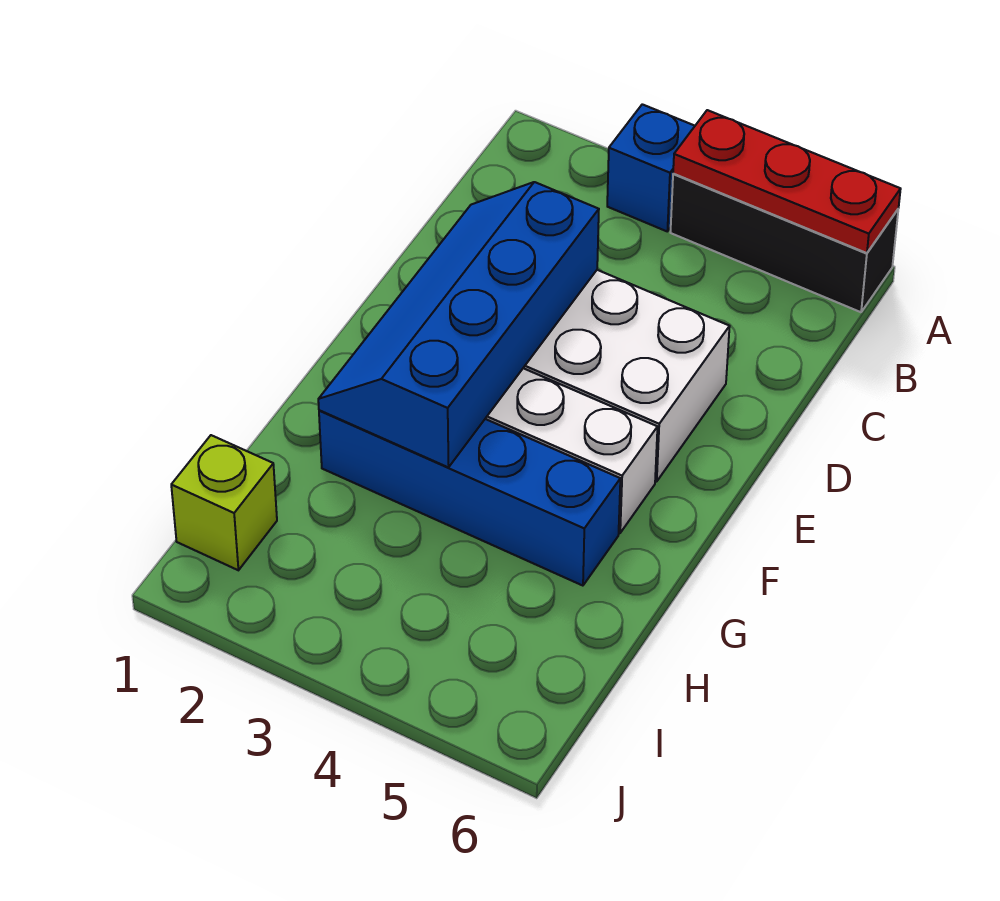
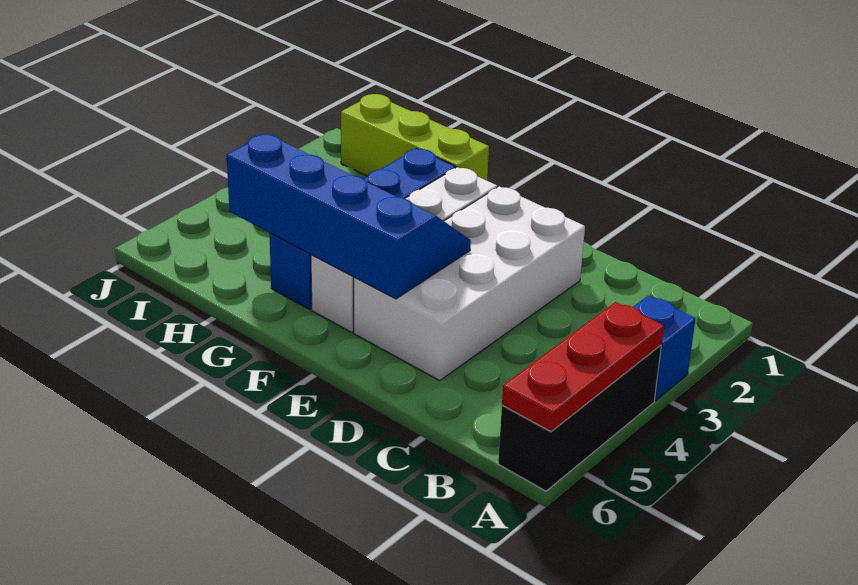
blue slope D2:G3 level 2 top 3 -> blue slope E4:H5 level 2 top 5
lime brick I1 level 1 -> lime brick G1:I1 level 1

